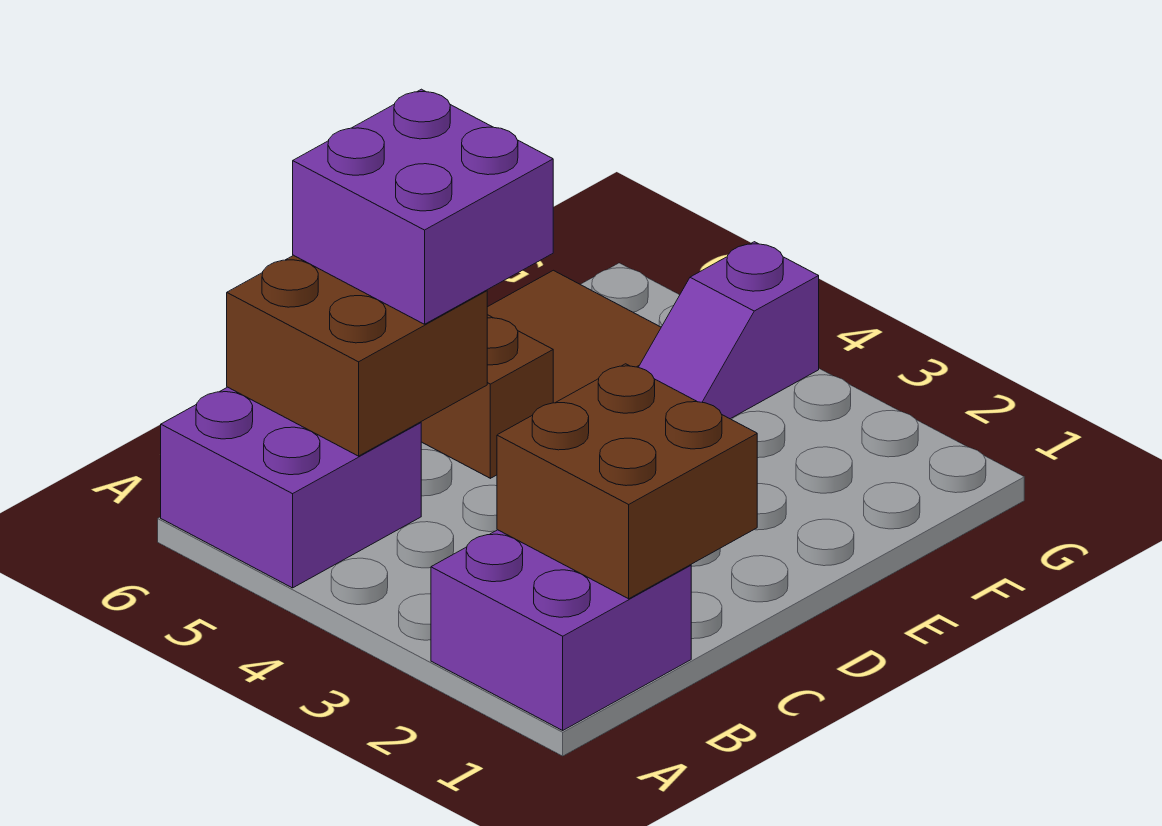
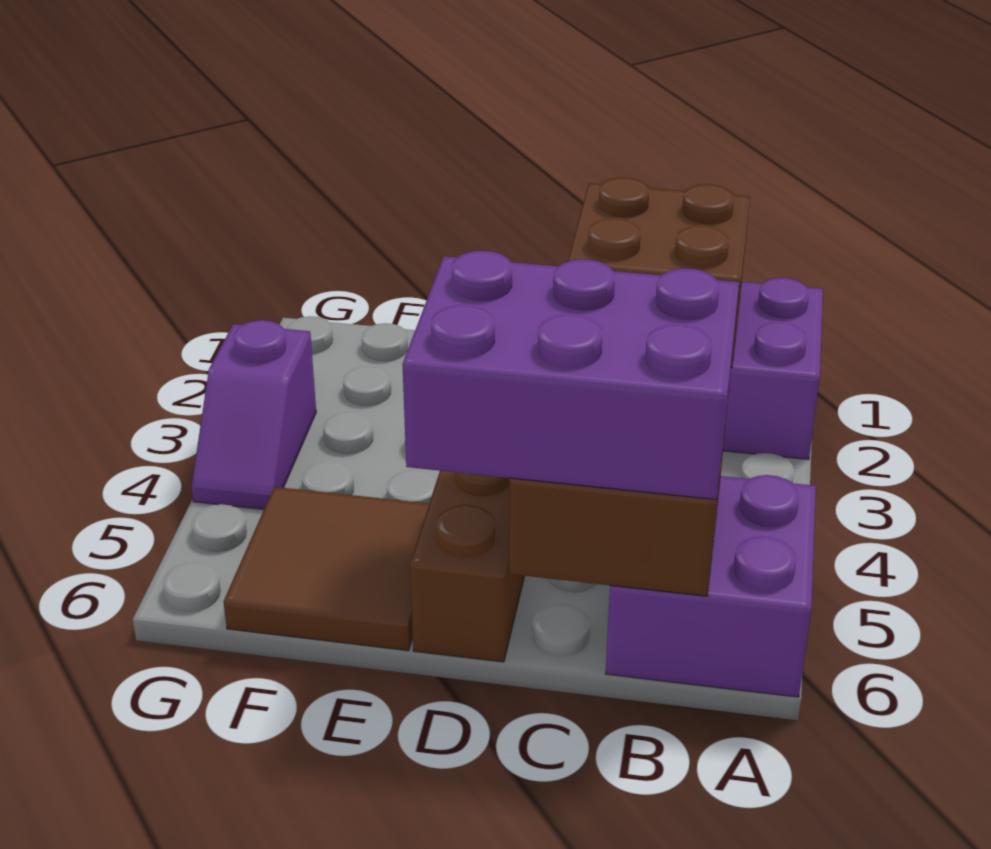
purple brick C5:D6 level 3 -> purple brick B5:D6 level 3
purple slope F4:G4 level 1 top G -> purple slope G3:G4 level 1 top 3

